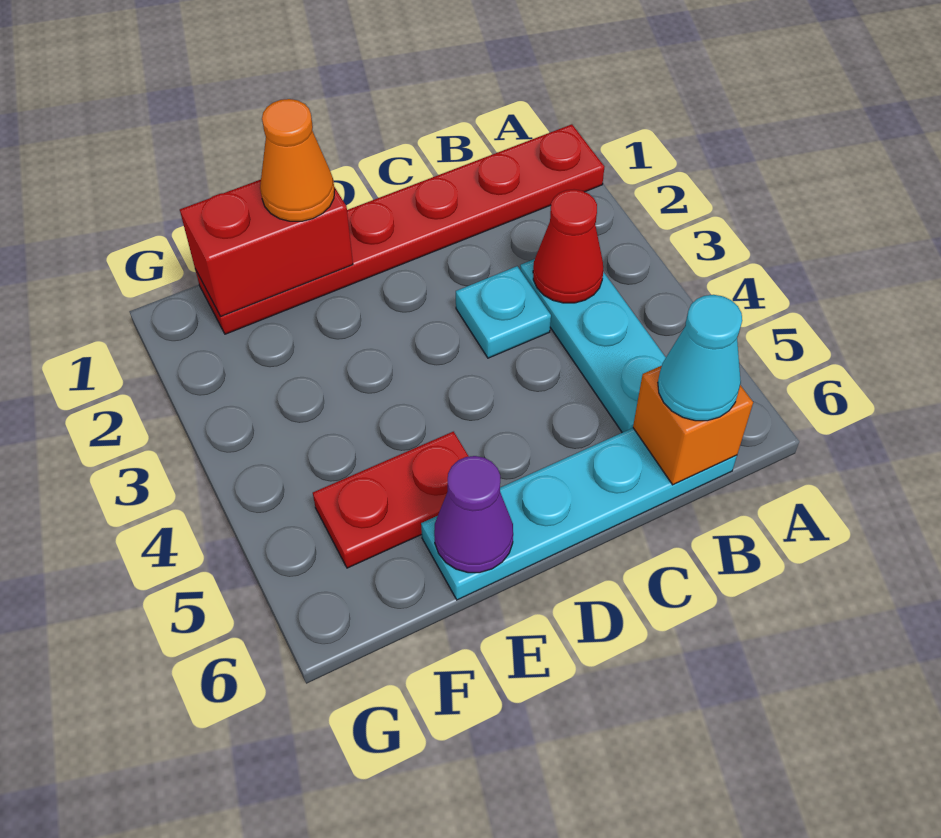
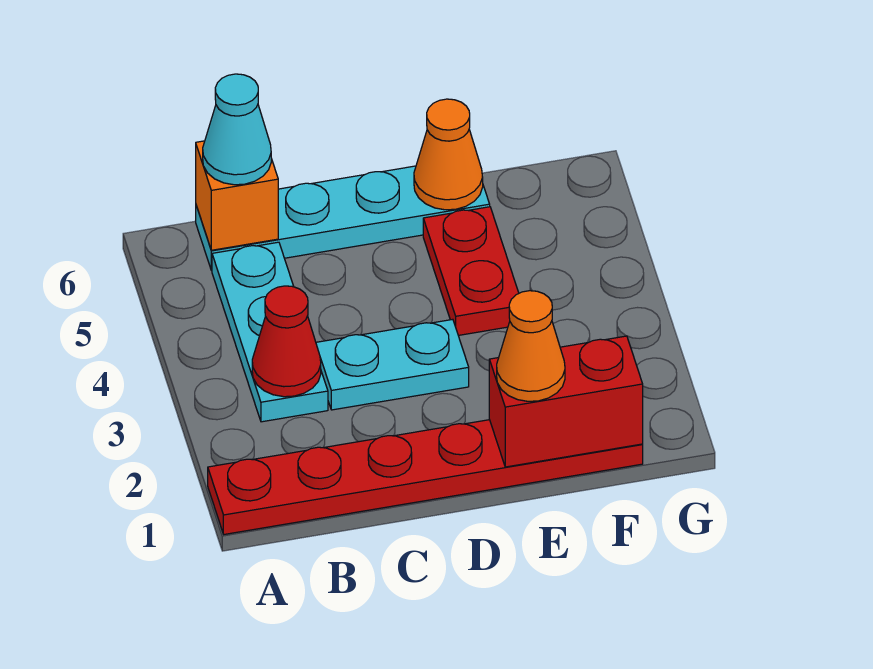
cyan plate C3 level 1 -> cyan plate C3:D3 level 1
red plate E5:F5 level 1 -> red plate E4:E5 level 1
purple cone E6 level 2 -> orange cone E6 level 2

